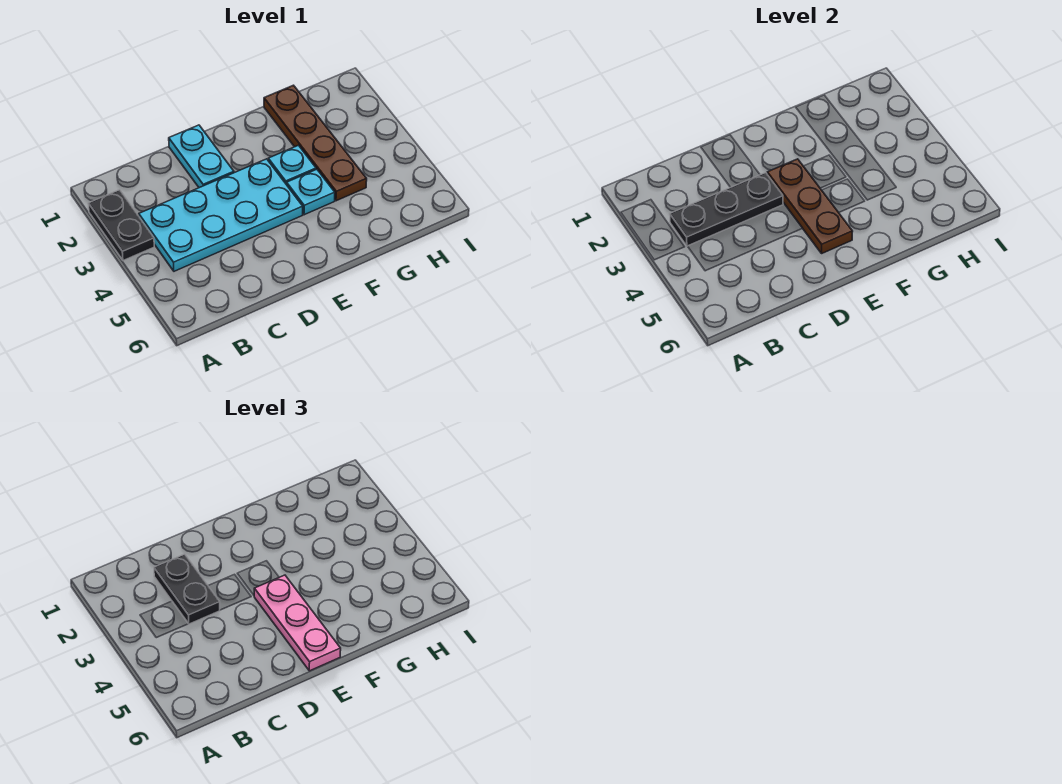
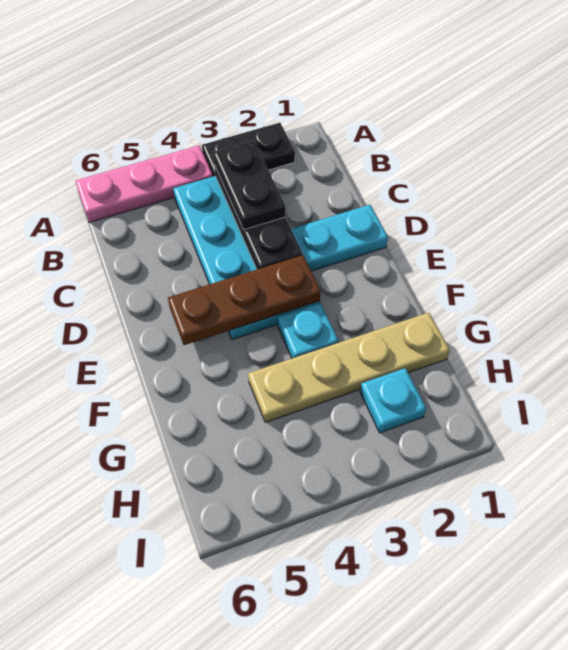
black plate C2:C3 level 3 -> black plate B3:C3 level 3
pink plate E4:E6 level 3 -> pink plate A4:A6 level 1
cyan plate F4 level 1 -> cyan plate H2 level 1
brown plate G1:G4 level 1 -> tan plate G1:G4 level 1

